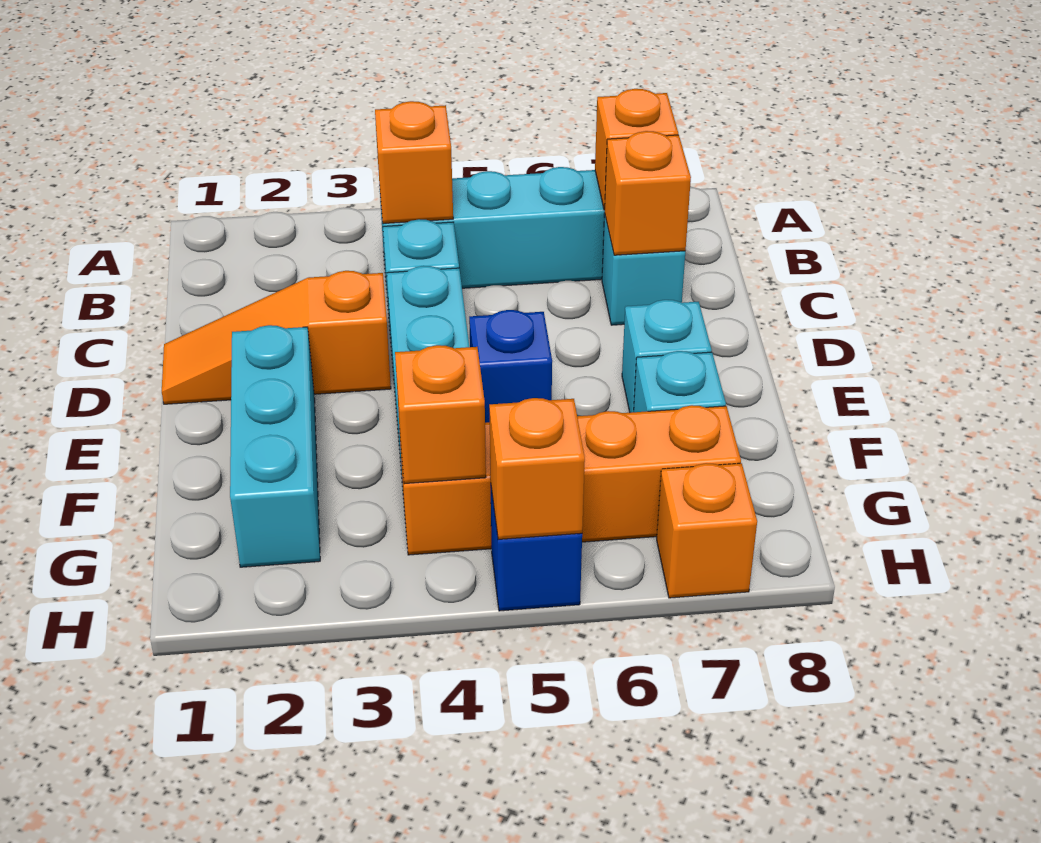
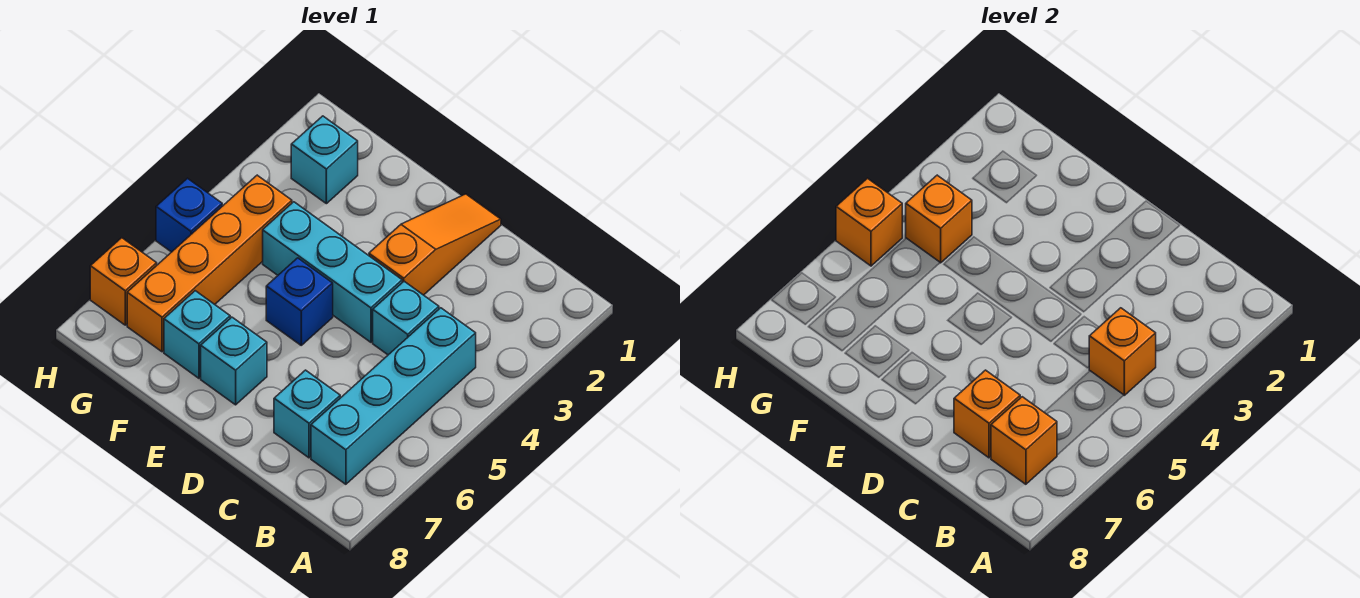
cyan brick E2:G2 level 1 -> cyan brick G2 level 1

